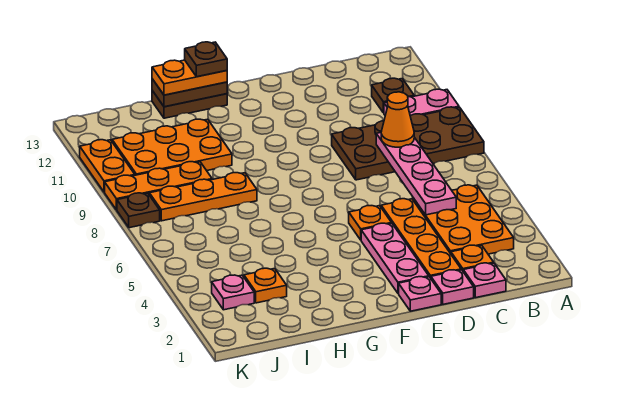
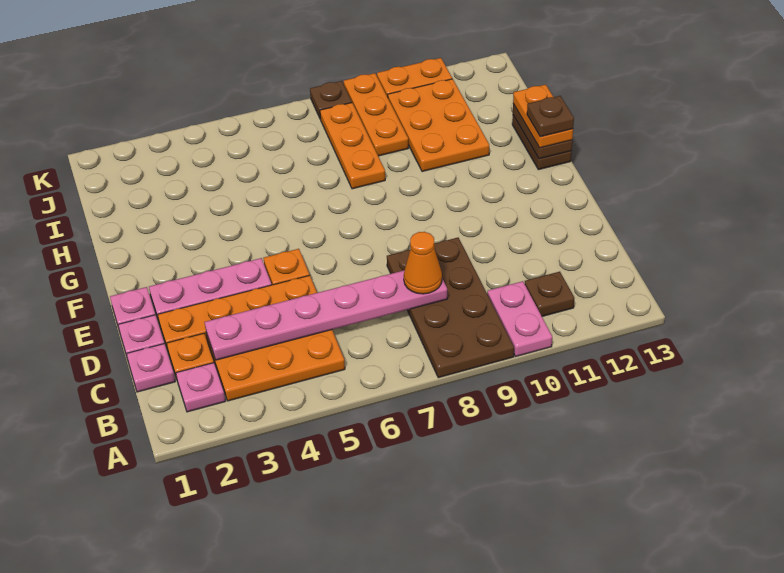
pink plate C5:C8 level 2 -> pink plate C3:C8 level 2
orange plate I3 level 1 -> none
pink plate J3 level 1 -> pink plate B2 level 1

